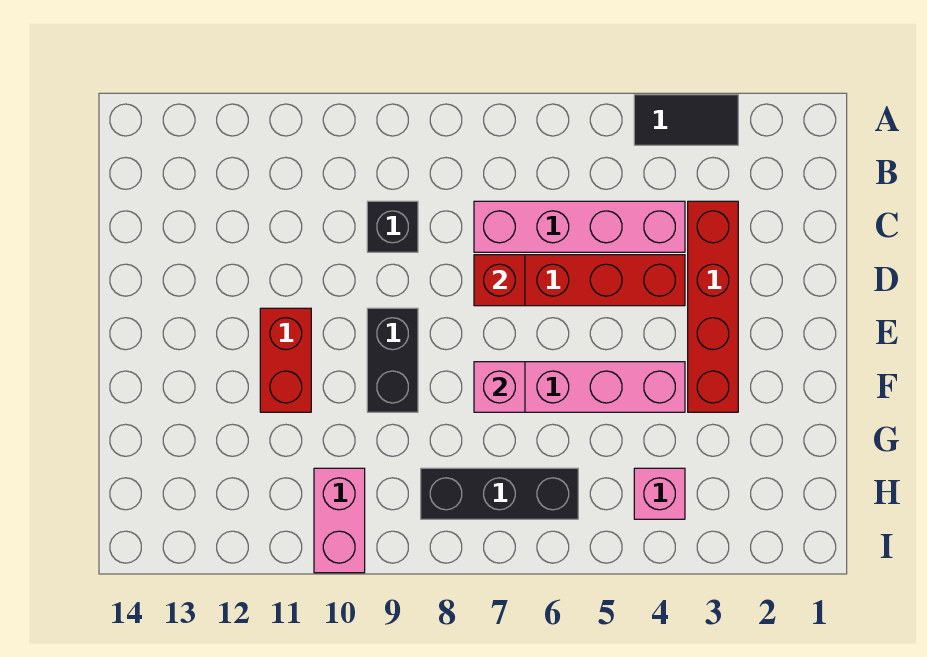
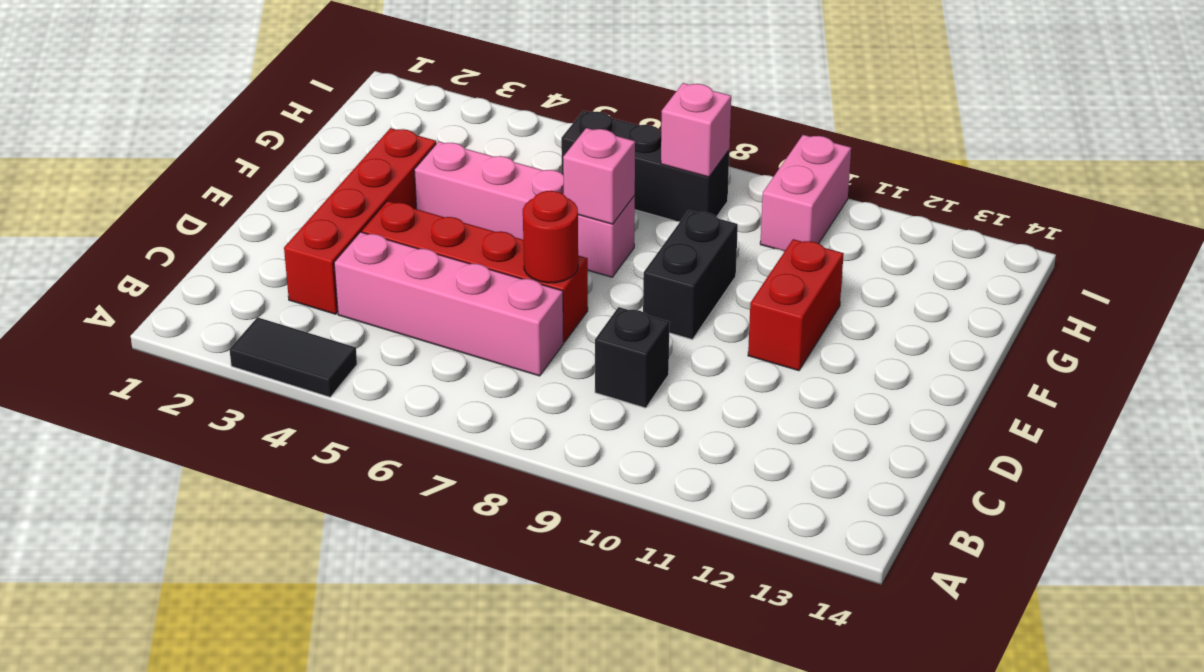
red brick D7 level 2 -> red round brick D7 level 2
pink brick H4 level 1 -> pink brick H8 level 2

